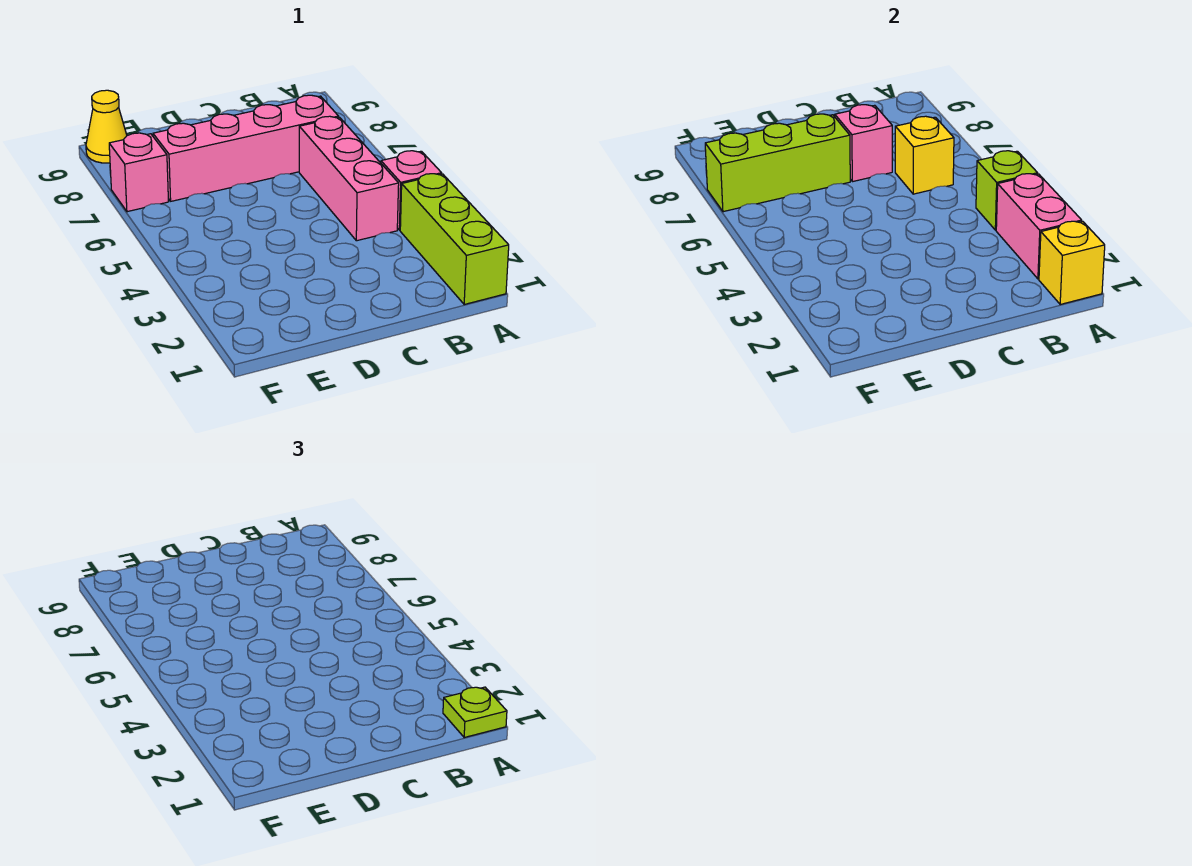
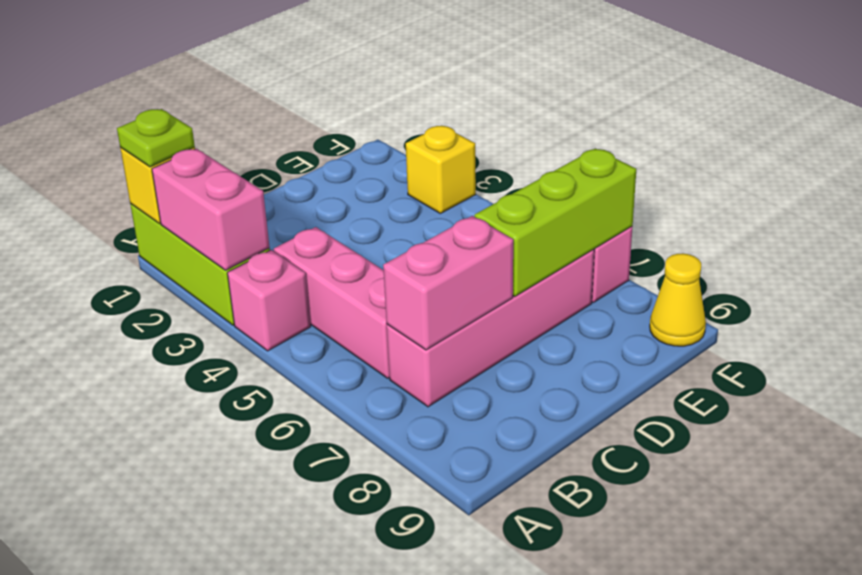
lime brick A4 level 2 -> none
yellow brick B6 level 2 -> yellow brick F3 level 1
pink brick C7 level 2 -> pink brick B7:C7 level 2

